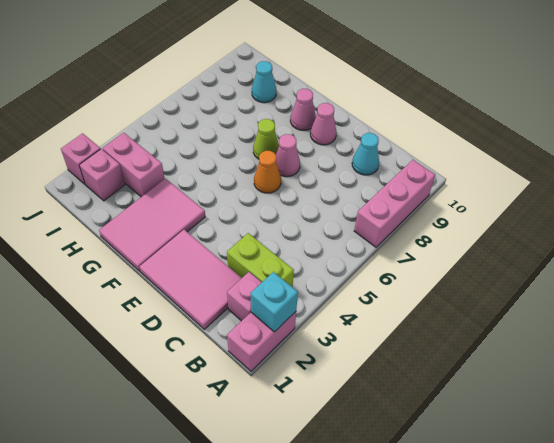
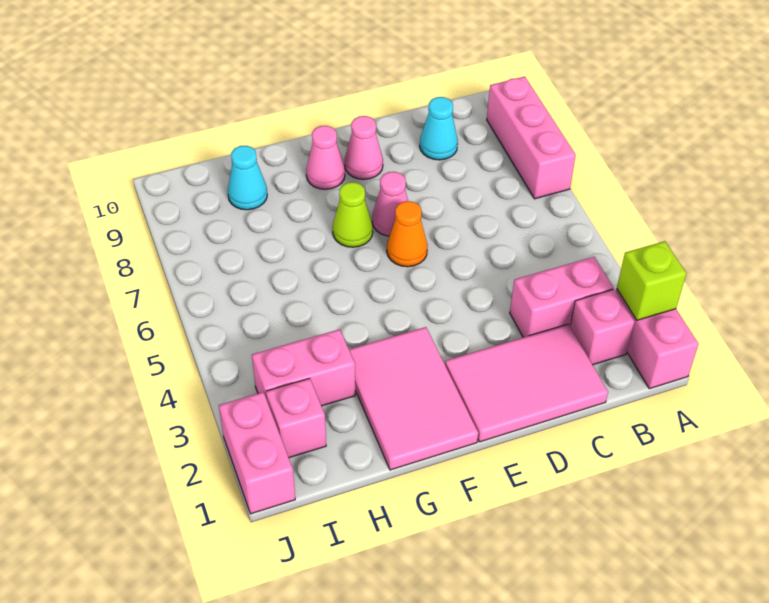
cyan brick A2 level 2 -> lime brick A2 level 2
lime brick B3:C3 level 1 -> pink brick B3:C3 level 1
pink brick J2 level 1 -> pink brick J1:J2 level 1

